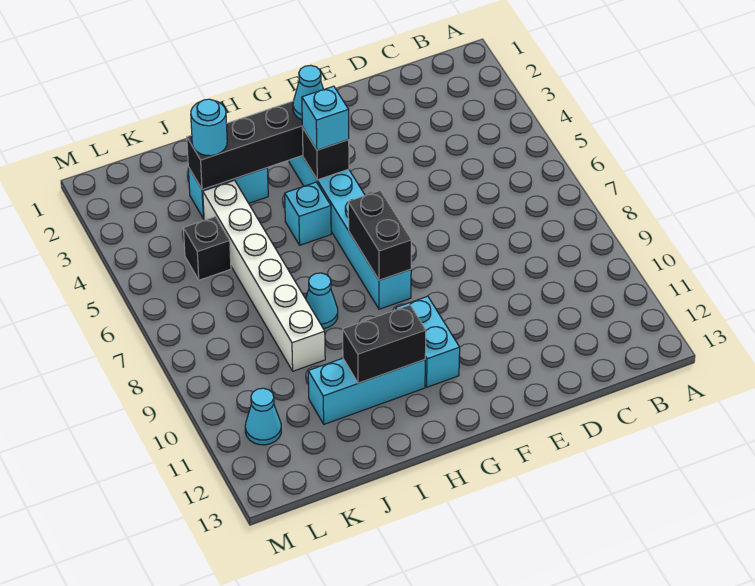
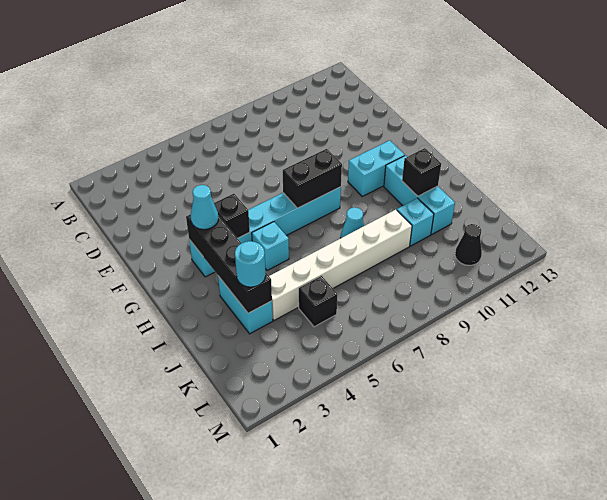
cyan brick G4 level 3 -> cyan brick J10 level 1
black brick H11:I11 level 2 -> black brick I11 level 2
cyan cone L11 level 1 -> black cone L11 level 1

